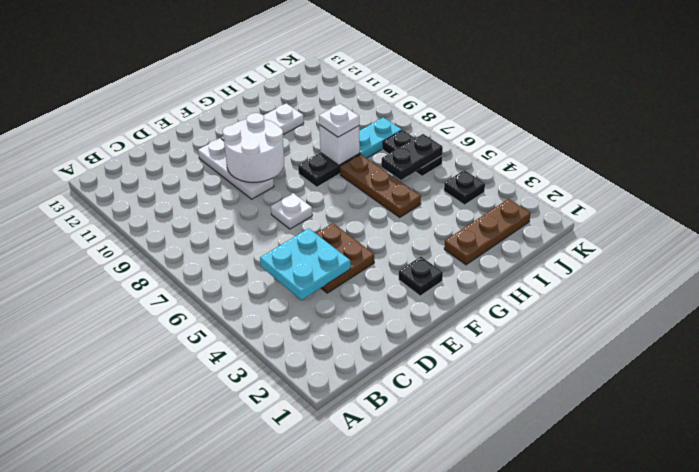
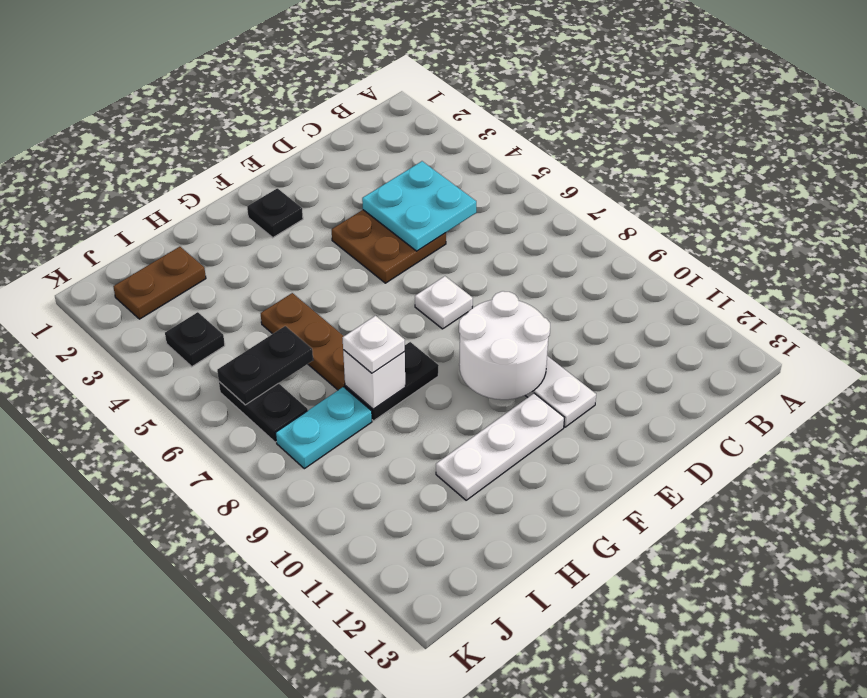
brown plate H2:J2 level 1 -> brown plate I2:J2 level 1

